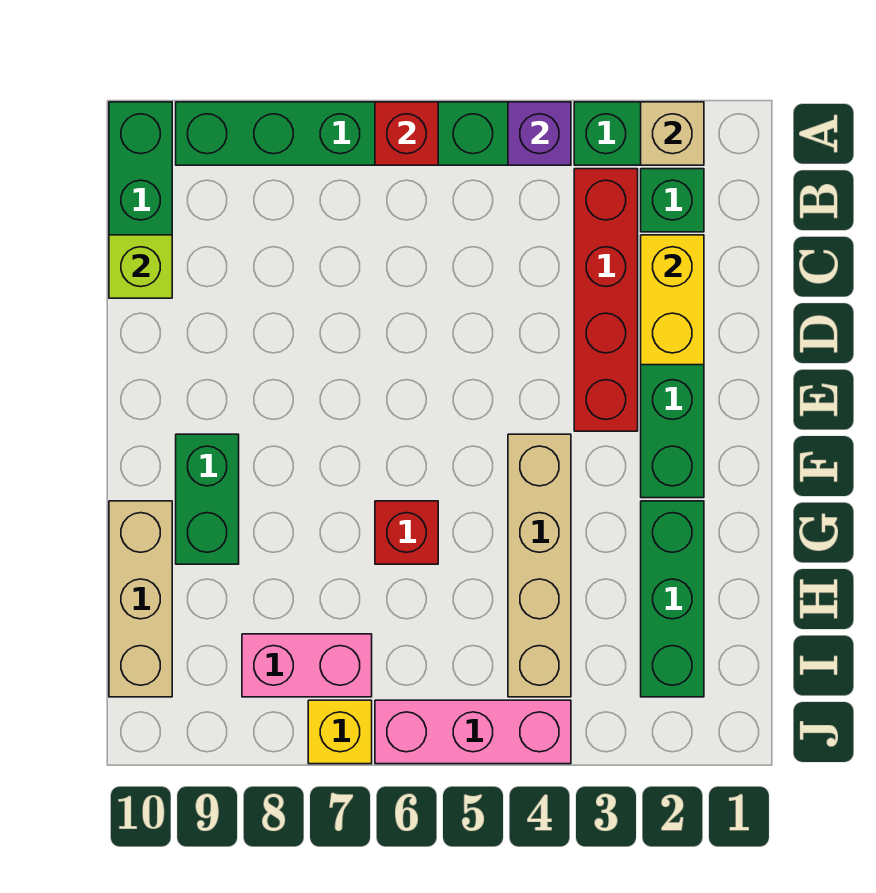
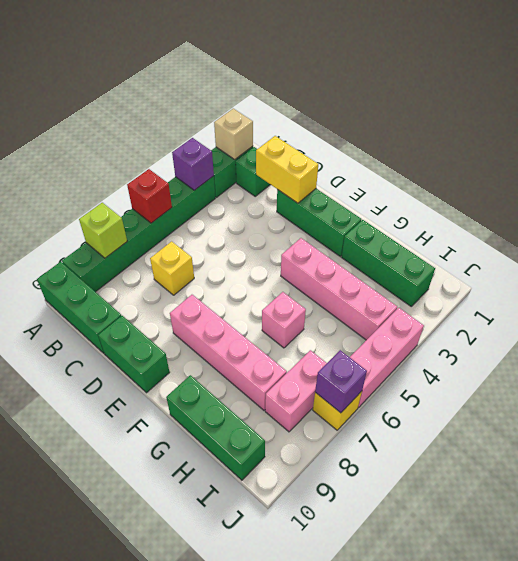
red brick B3:E3 level 1 -> none
none -> yellow brick C7 level 1
lime brick C10 level 2 -> lime brick A8 level 2
none -> pink brick E8:H8 level 1
tan brick F4:I4 level 1 -> pink brick F4:I4 level 1
green brick F9:G9 level 1 -> green brick D10:E10 level 1
red brick G6 level 1 -> pink brick G6 level 1
tan brick G10:I10 level 1 -> green brick G10:I10 level 1
none -> purple brick J7 level 2

